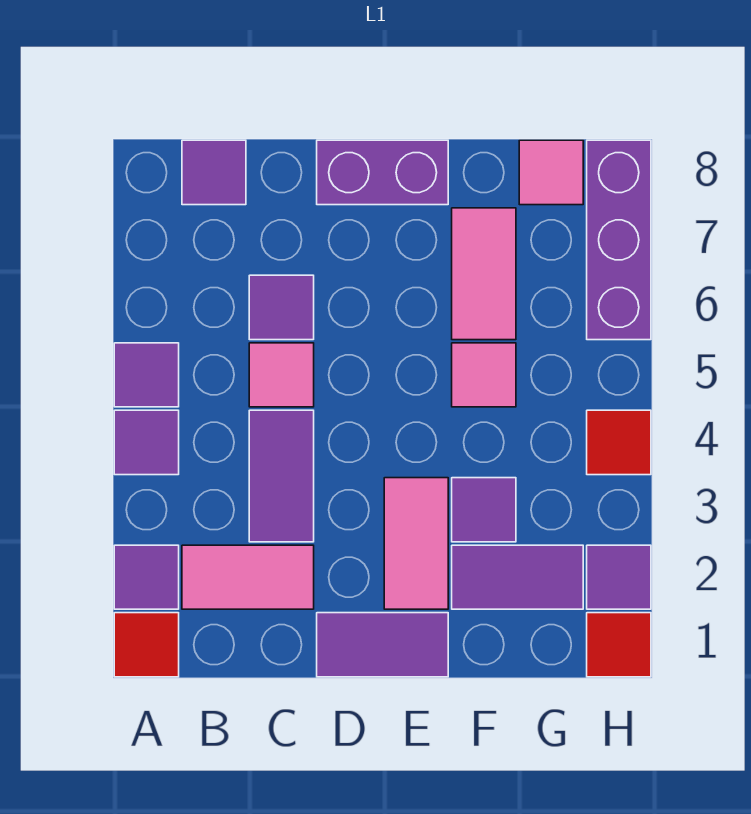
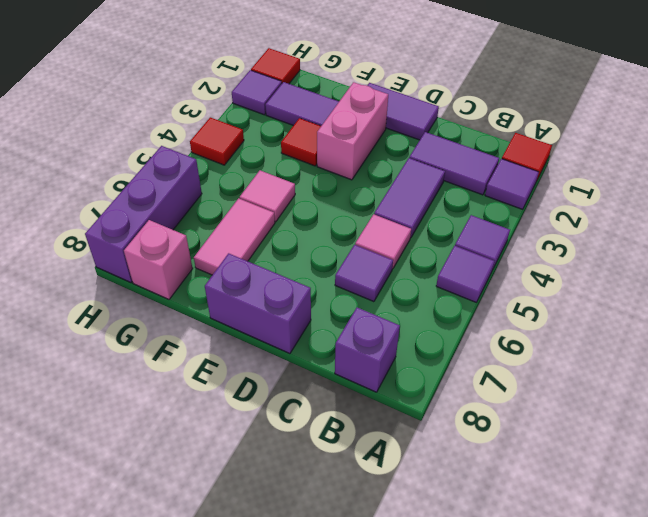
pink tile B2:C2 level 1 -> purple tile B2:C2 level 1
purple tile B8 level 1 -> purple brick B8 level 1
pink tile E2:E3 level 1 -> pink brick E2:E3 level 1
purple tile F3 level 1 -> red tile F3 level 1
pink tile G8 level 1 -> pink brick G8 level 1

